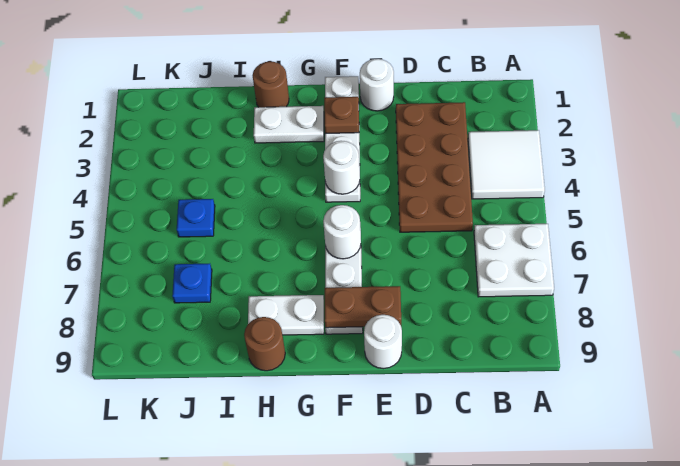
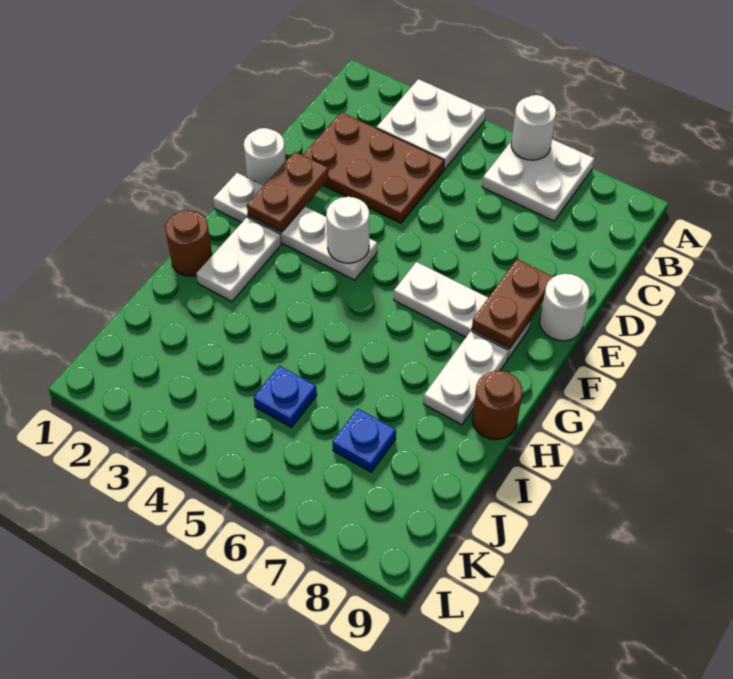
white tile A3:B4 level 1 -> white plate A3:B4 level 1
brown plate C2:D5 level 1 -> brown plate C2:D4 level 1
brown plate F2 level 2 -> brown plate E2:F2 level 2
white round brick F6 level 2 -> white round brick A6 level 2

